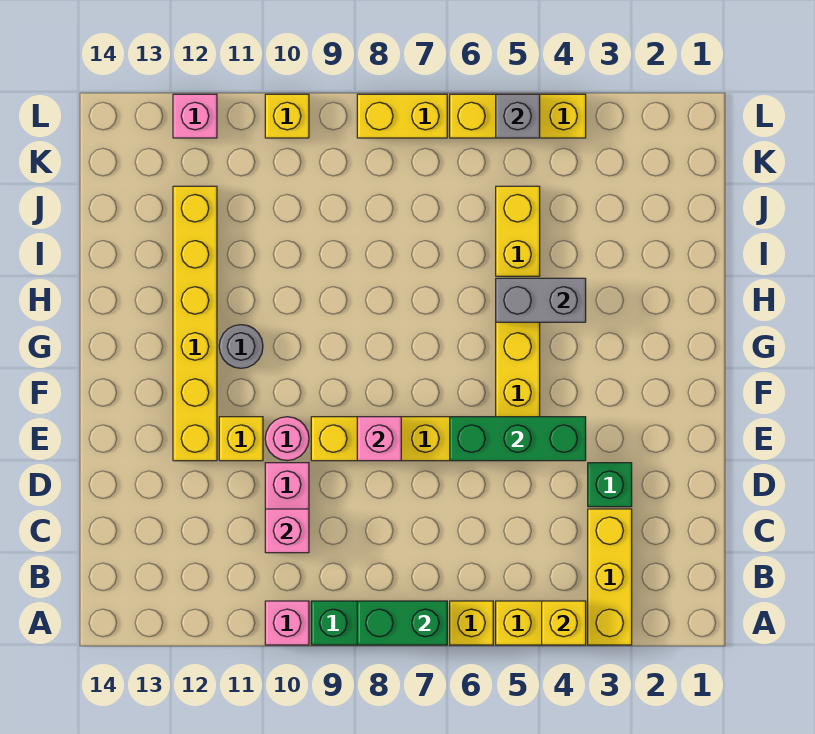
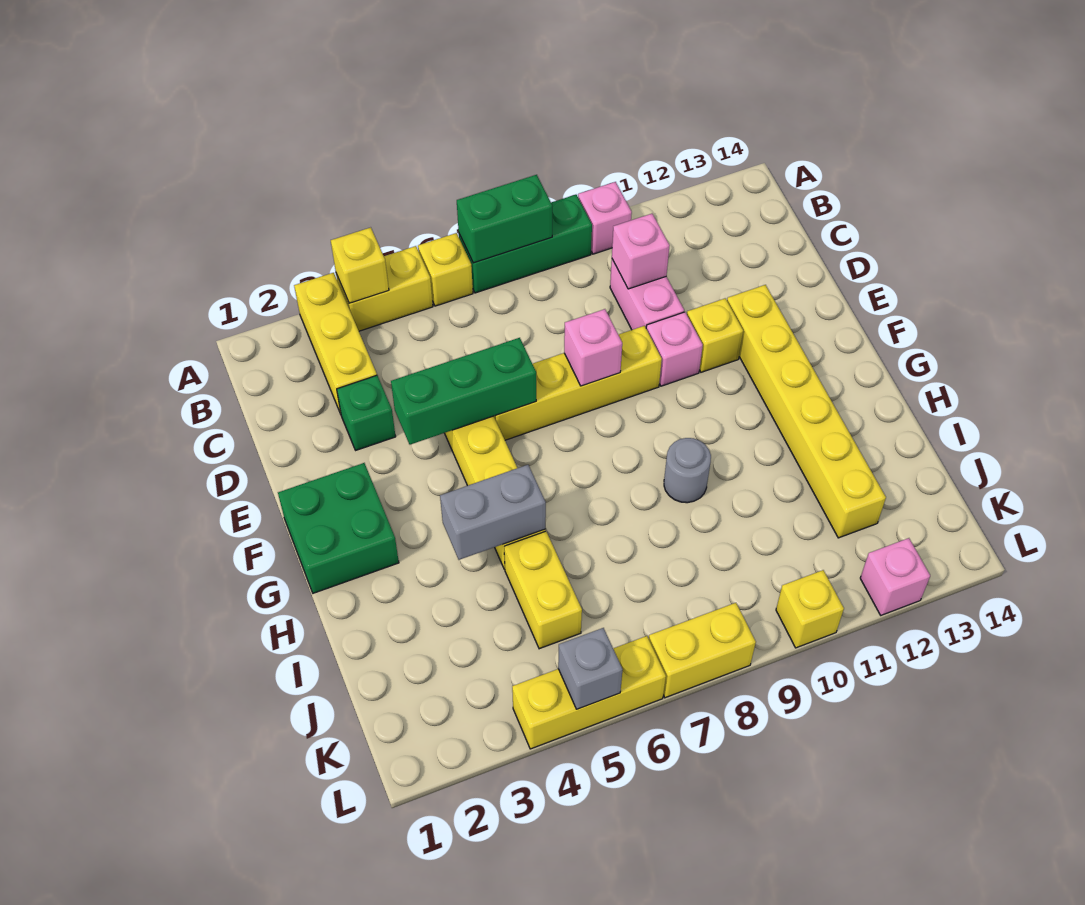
pink round brick E10 level 1 -> pink brick E10 level 1
none -> green brick F1:G2 level 1
grey round brick G11 level 1 -> grey round brick H9 level 1

